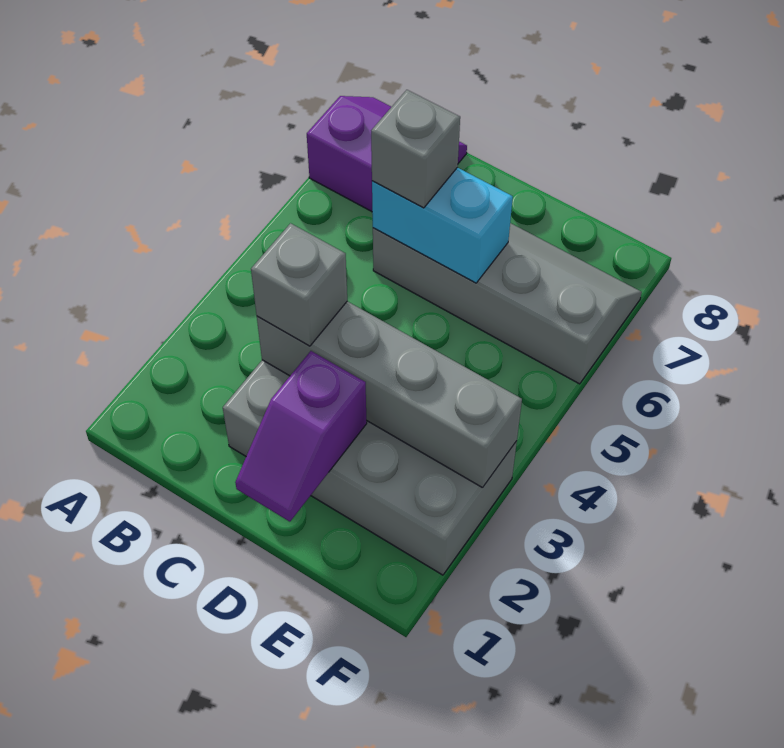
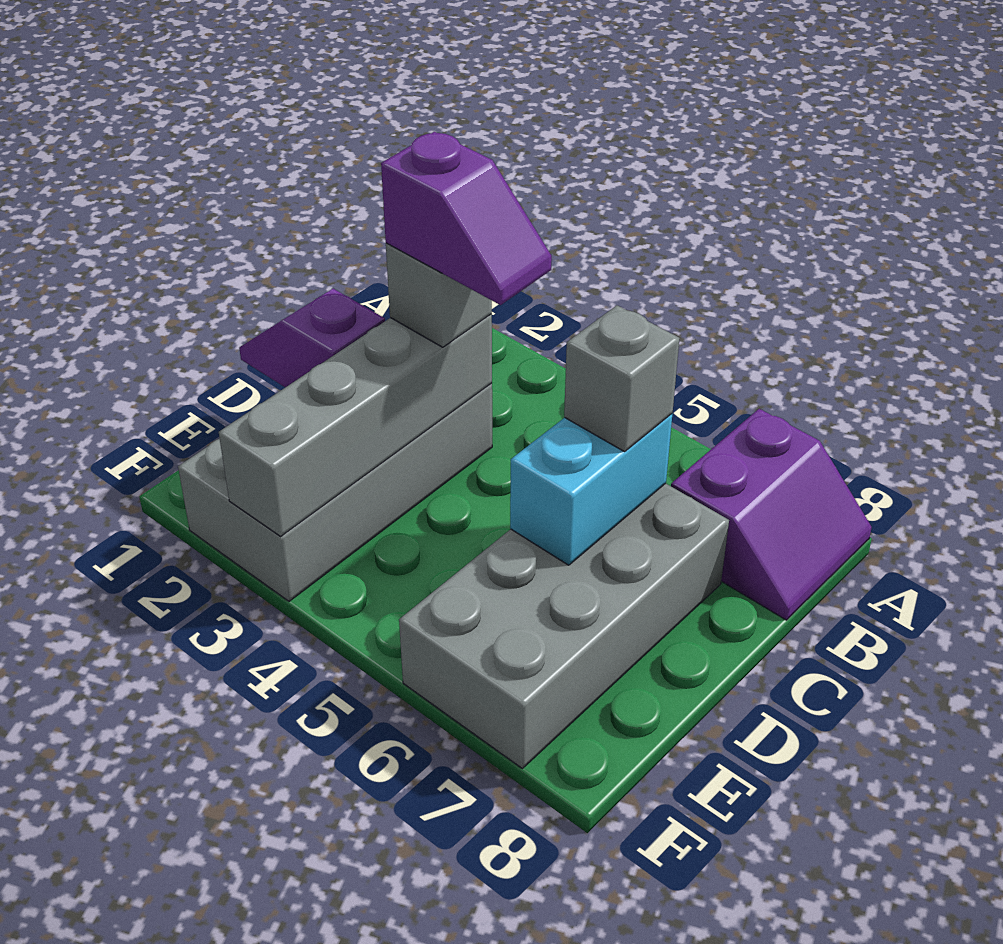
none -> purple slope C3:C4 level 4 top 3
grey slope C6:F7 level 1 top 6 -> grey brick C6:F7 level 1

